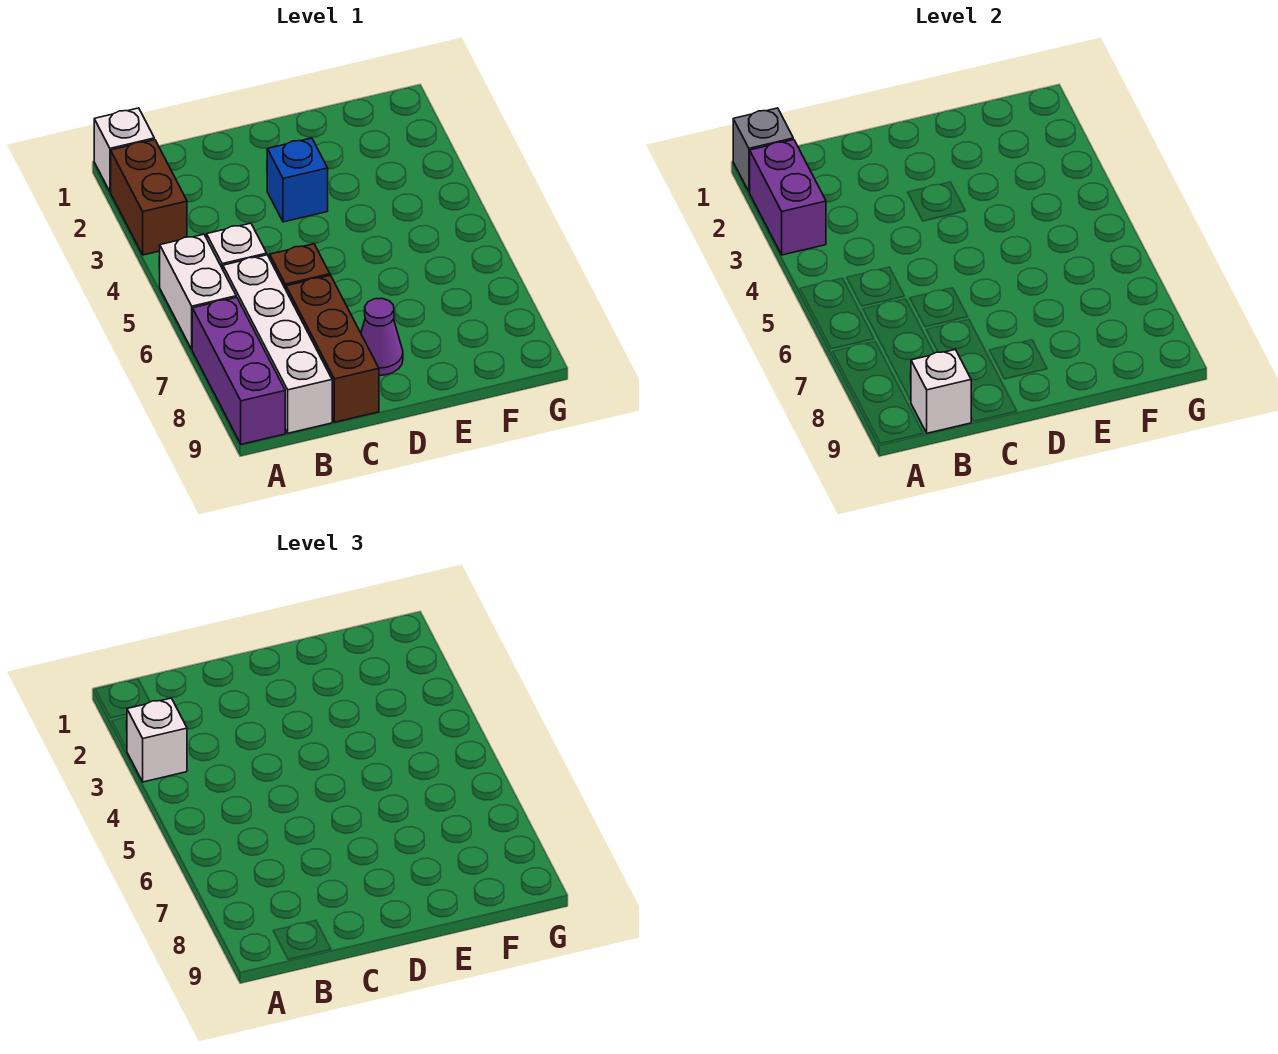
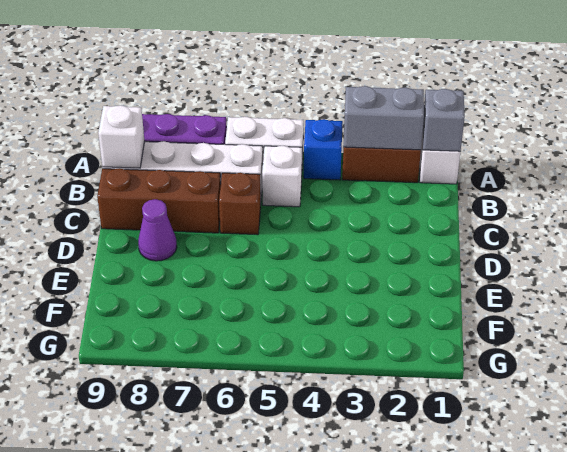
purple brick A2:A3 level 2 -> grey brick A2:A3 level 2
white brick A3 level 3 -> none
blue brick D3 level 1 -> blue brick A4 level 1

